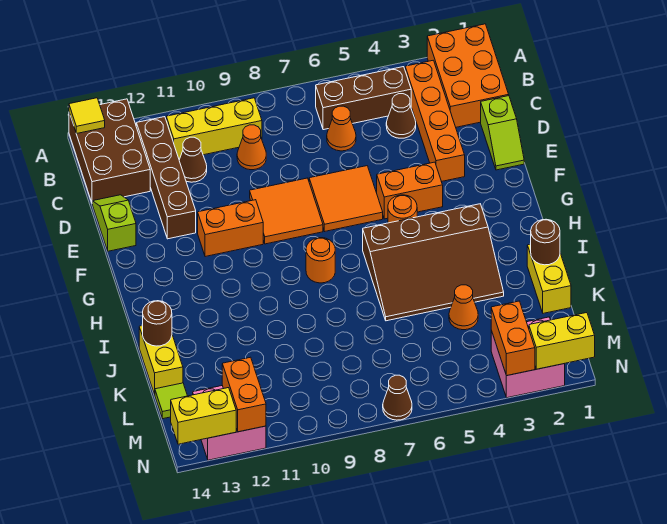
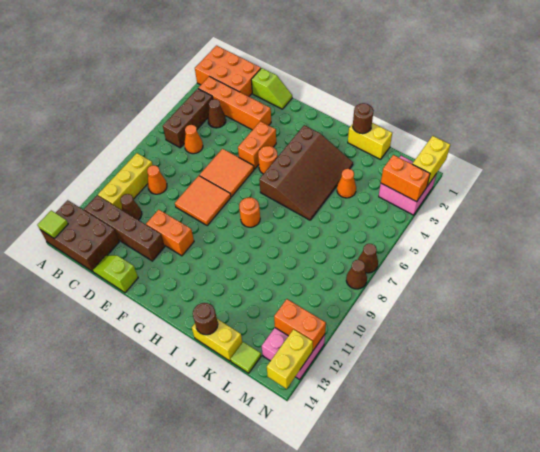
yellow tile A14 level 2 -> lime tile A14 level 2
orange brick F10:F11 level 1 -> orange brick E11:F11 level 1
none -> brown cone N8 level 1

